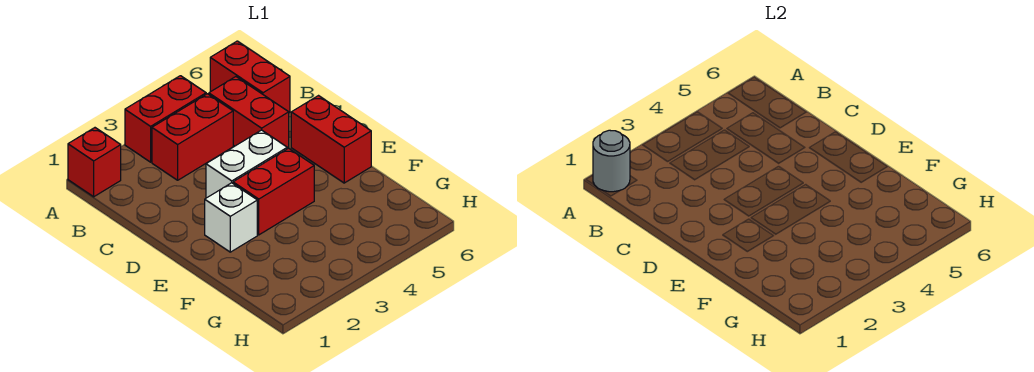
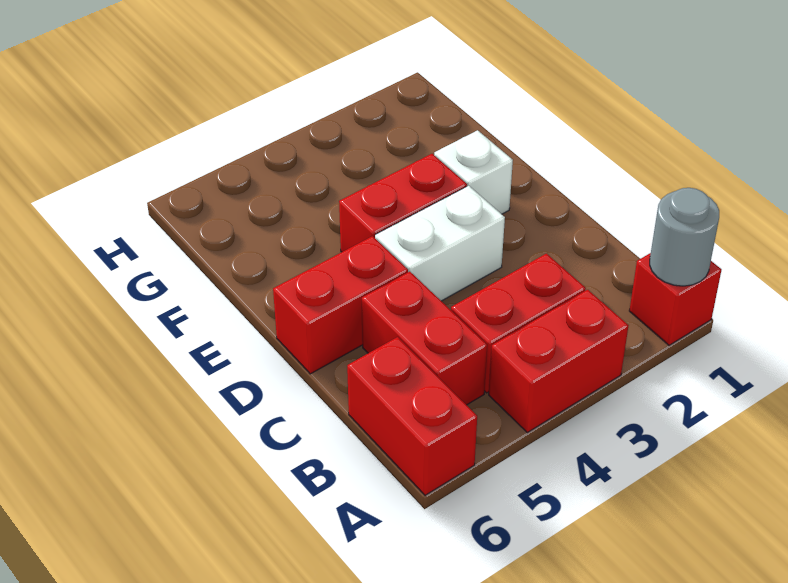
red brick D6:E6 level 1 -> red brick D5:D6 level 1

